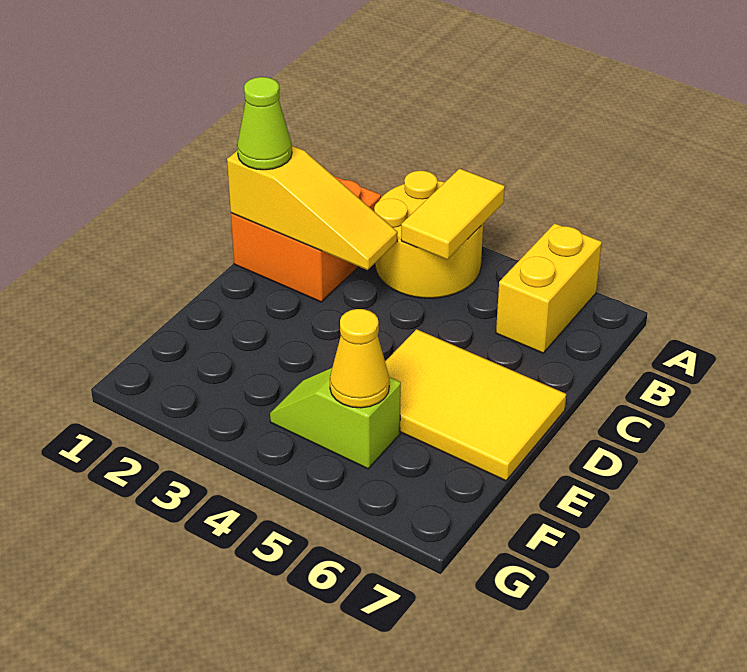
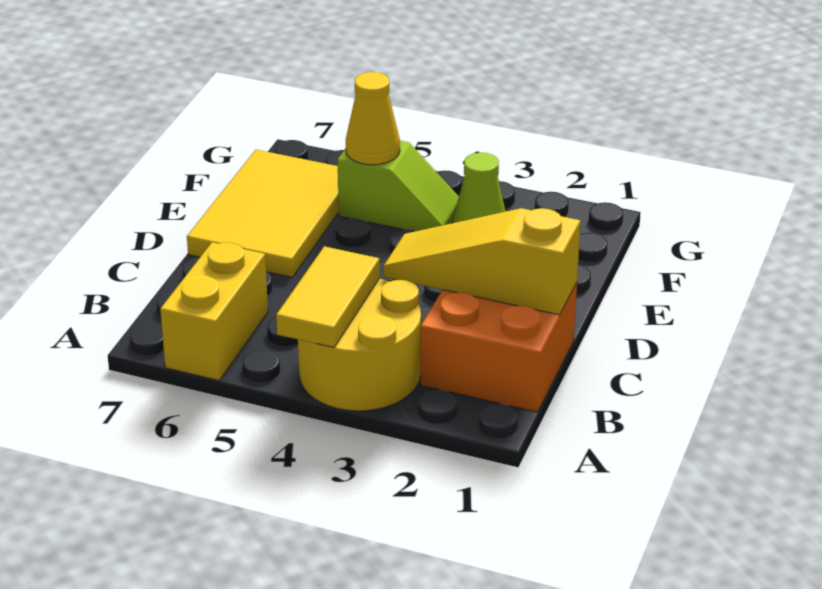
lime cone C1 level 3 -> lime cone F3 level 1
yellow tile D5:E7 level 1 -> yellow tile D6:F7 level 1

